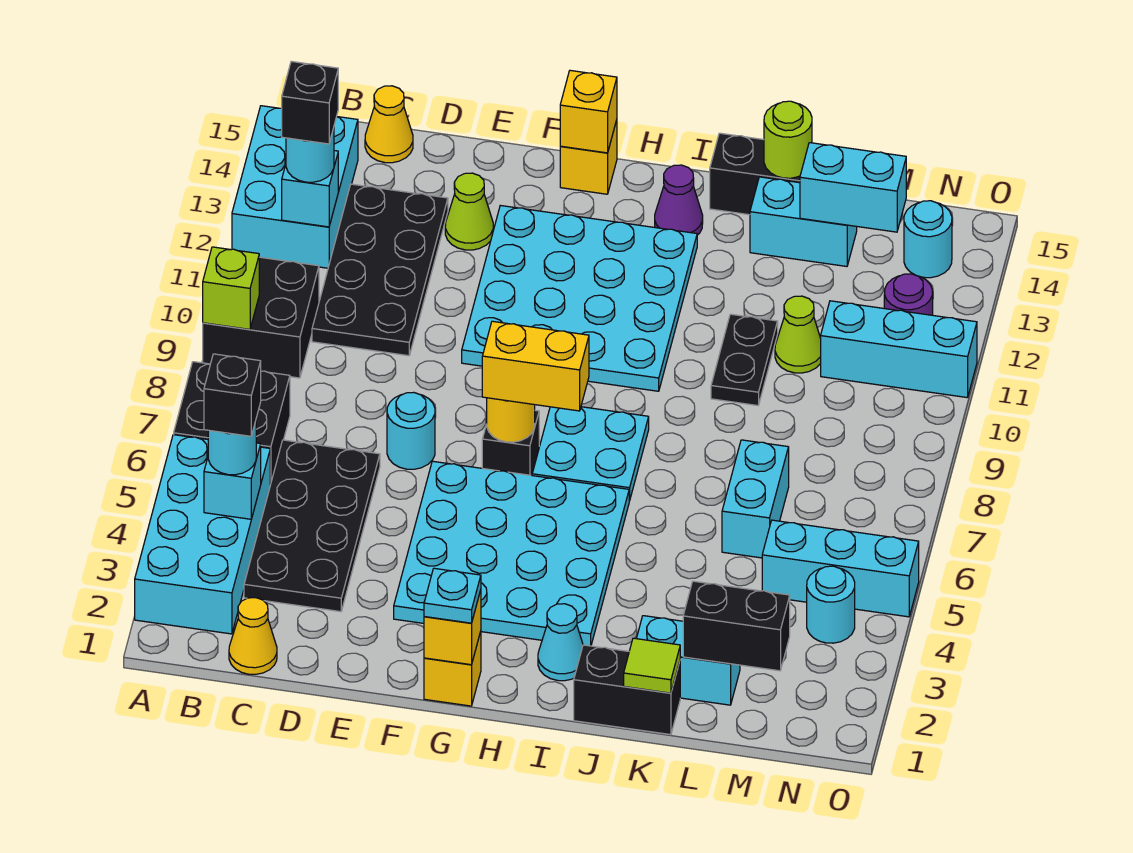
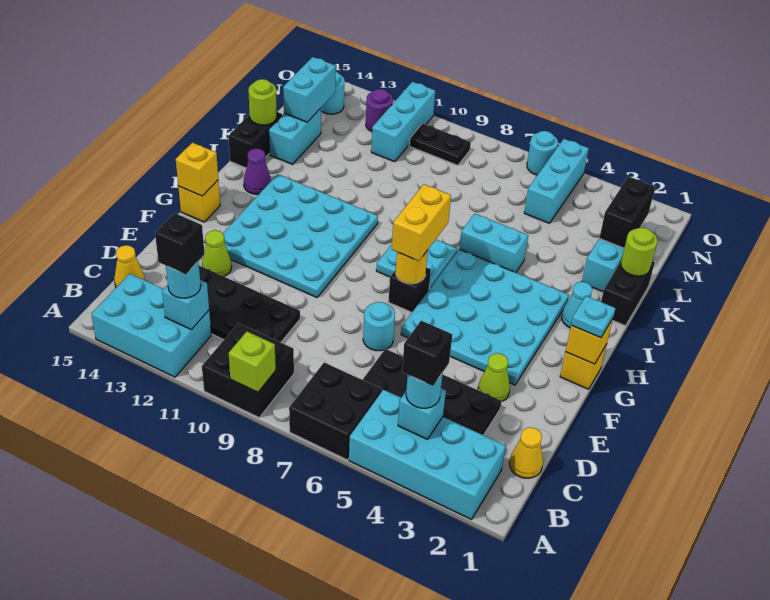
lime tile K1 level 2 -> lime round brick K1 level 2
black plate K10:K11 level 1 -> black plate N9:N10 level 1
cyan brick L6:L7 level 1 -> cyan brick J5:J6 level 1
lime cone L11 level 1 -> lime cone E3 level 1
cyan round brick N4 level 1 -> cyan round brick O6 level 1

